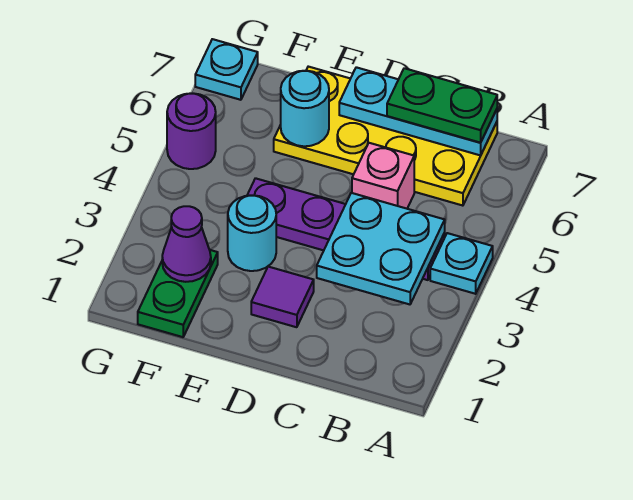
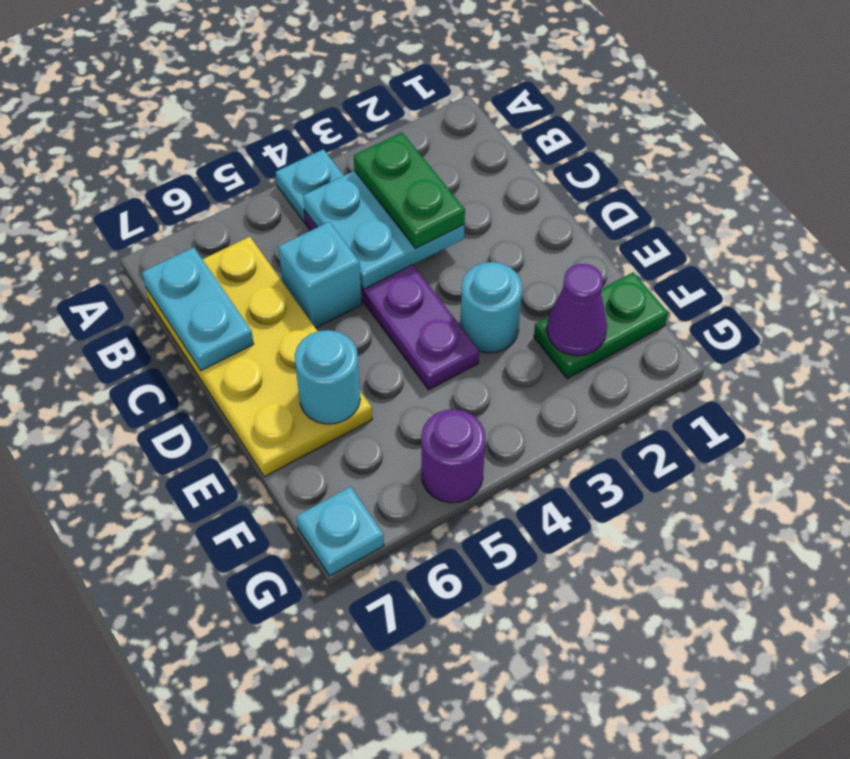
cyan plate B7:D7 level 2 -> cyan plate B7:C7 level 2
green plate B7:C7 level 3 -> green plate B3:C3 level 3
pink brick C5 level 1 -> cyan brick C5 level 1
purple tile D2 level 1 -> none

